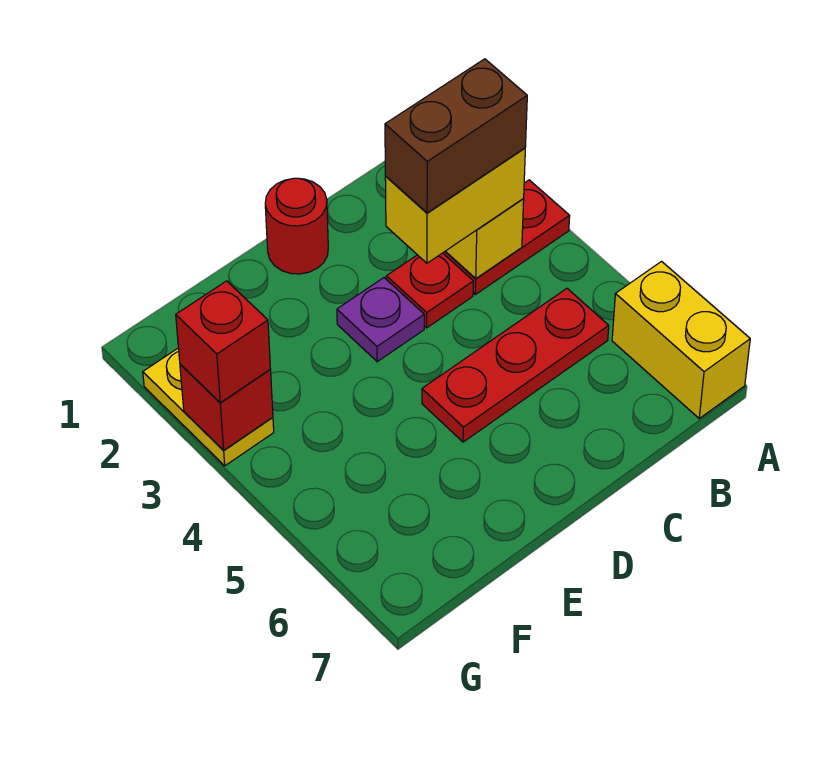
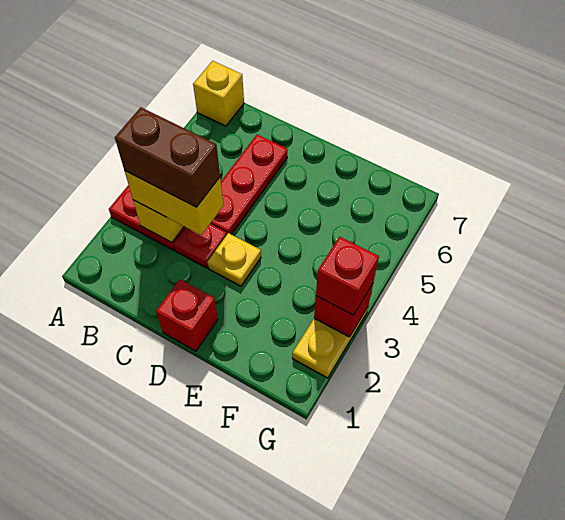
yellow brick A6:A7 level 1 -> yellow brick A7 level 1
red plate B5:D5 level 1 -> red plate C4:C6 level 1
red round brick D1 level 1 -> red brick D1 level 1
purple plate D3 level 1 -> yellow plate D3 level 1

